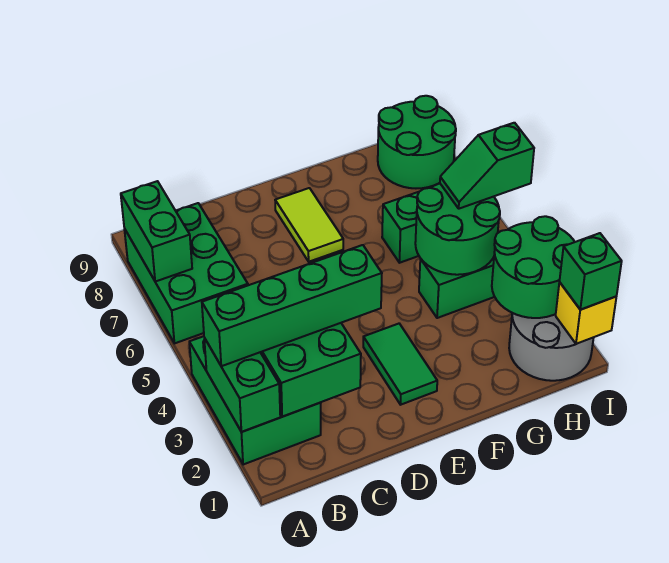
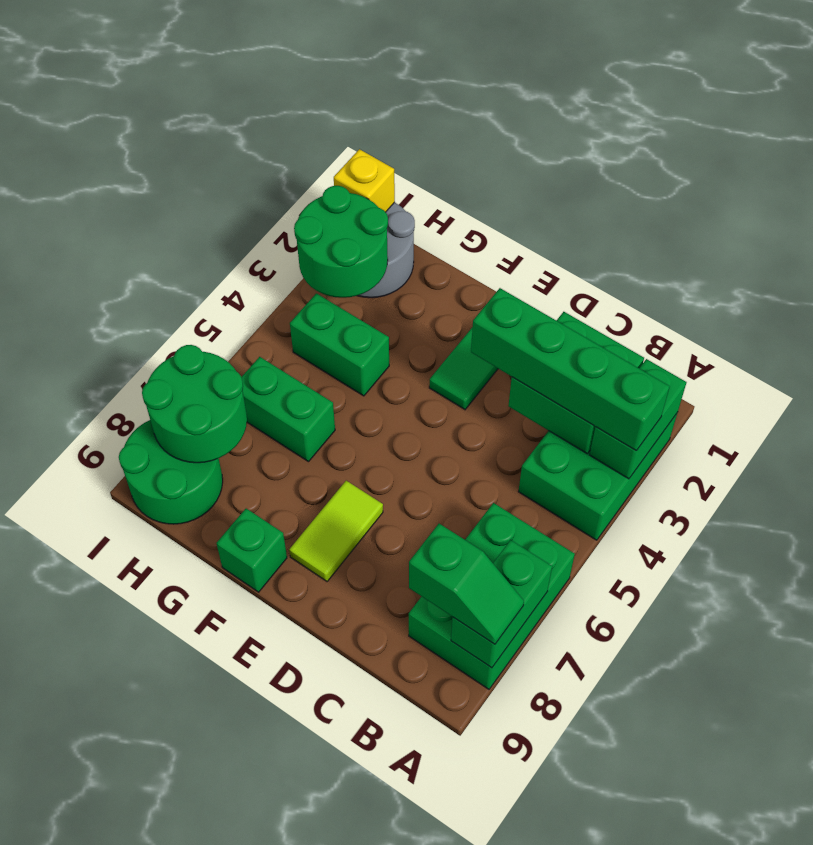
green round brick G4:H5 level 2 -> green round brick H7:I8 level 2
green slope H5:I5 level 3 top I -> green slope A8:B8 level 3 top B
green brick I1 level 3 -> green brick F9 level 1

